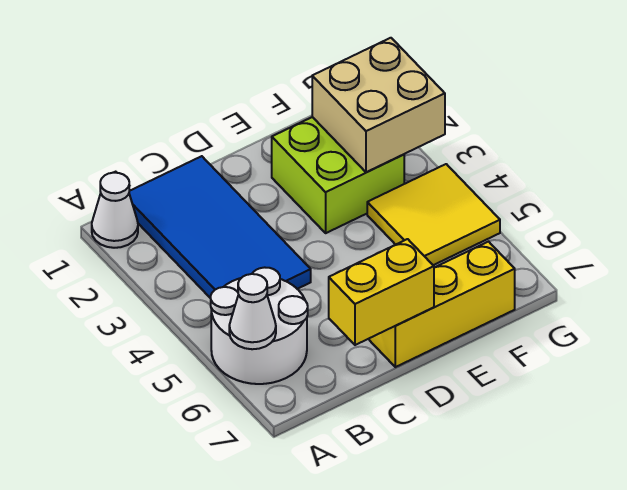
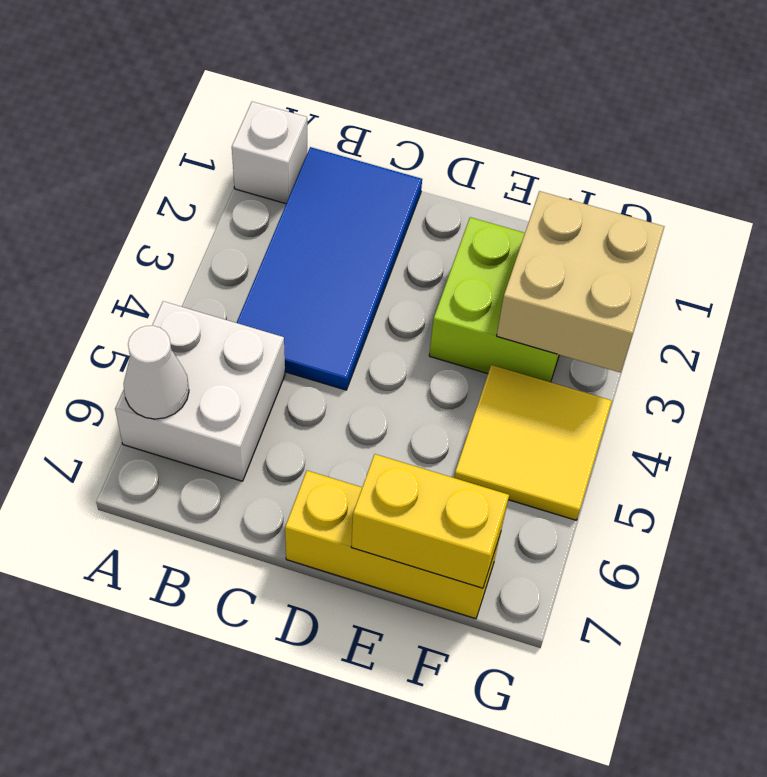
white cone A1 level 1 -> white brick A1 level 1
white round brick A5:B6 level 1 -> white brick A5:B6 level 1
yellow brick C7:D7 level 2 -> yellow brick E7:F7 level 2

